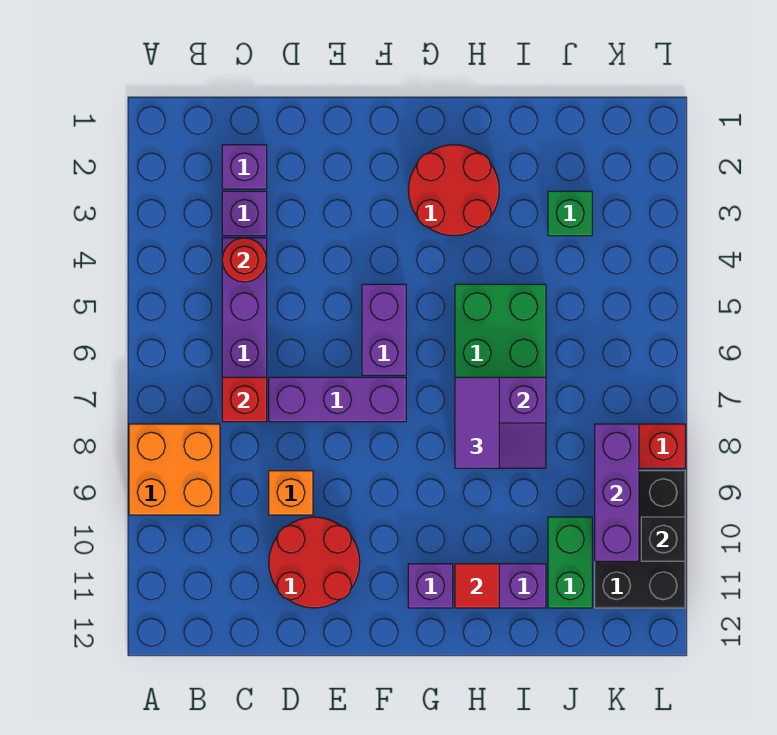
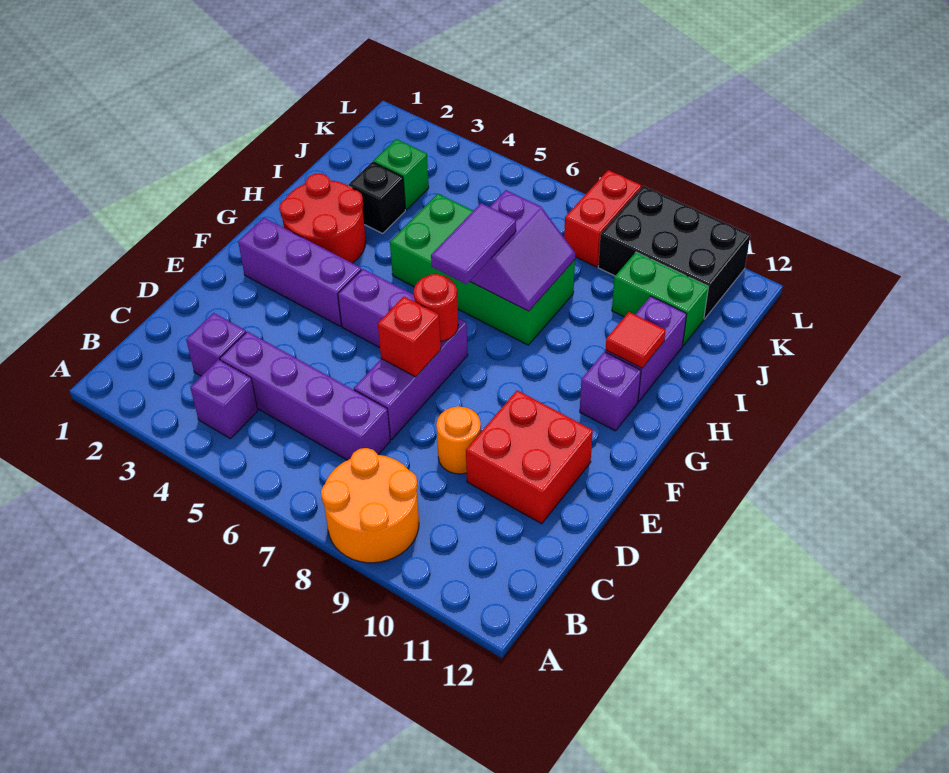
orange brick A8:B9 level 1 -> orange round brick A8:B9 level 1
purple brick C2 level 1 -> purple brick B4 level 1
red round brick C4 level 2 -> red round brick F7 level 2
red brick C7 level 2 -> red brick E7 level 2
orange brick D9 level 1 -> orange round brick D9 level 1
red round brick D10:E11 level 1 -> red brick D10:E11 level 1
purple tile H7:H8 level 3 -> purple tile G7:H7 level 3
purple brick K8:K10 level 2 -> purple brick F2:F4 level 1
black brick L10 level 2 -> black brick I3 level 1

